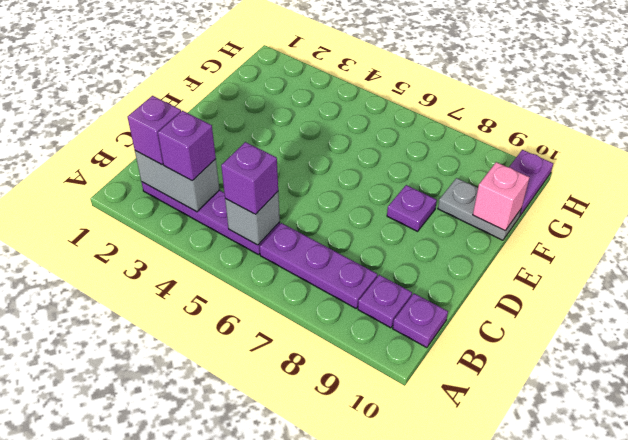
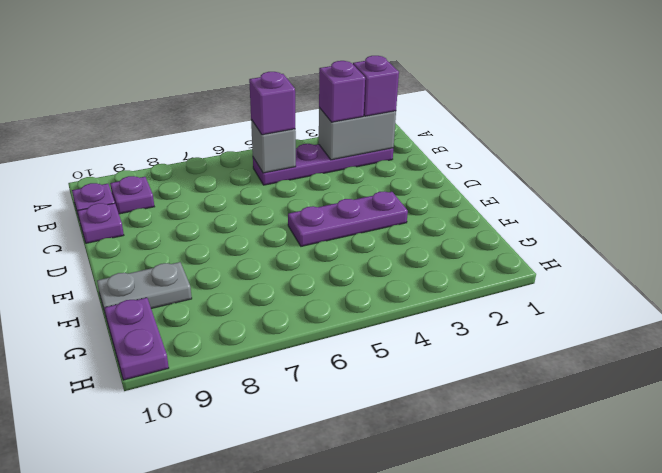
purple plate B6:B8 level 1 -> purple plate E3:E5 level 1
purple plate E8 level 1 -> purple plate C10 level 1
pink brick F10 level 2 -> none

